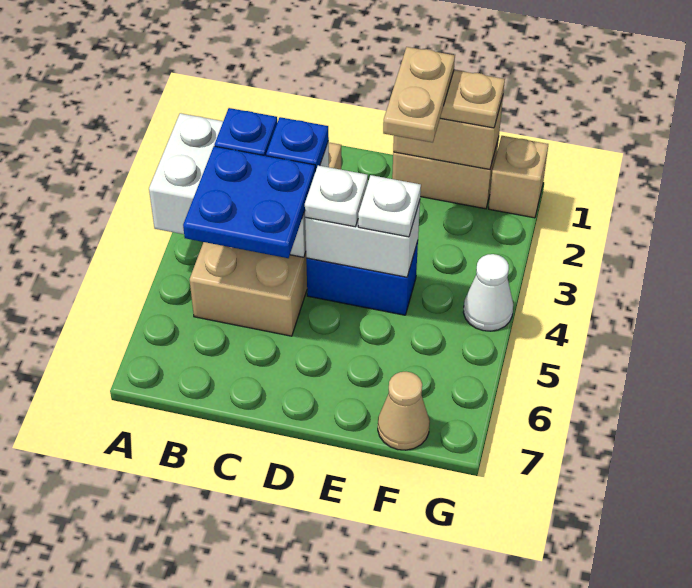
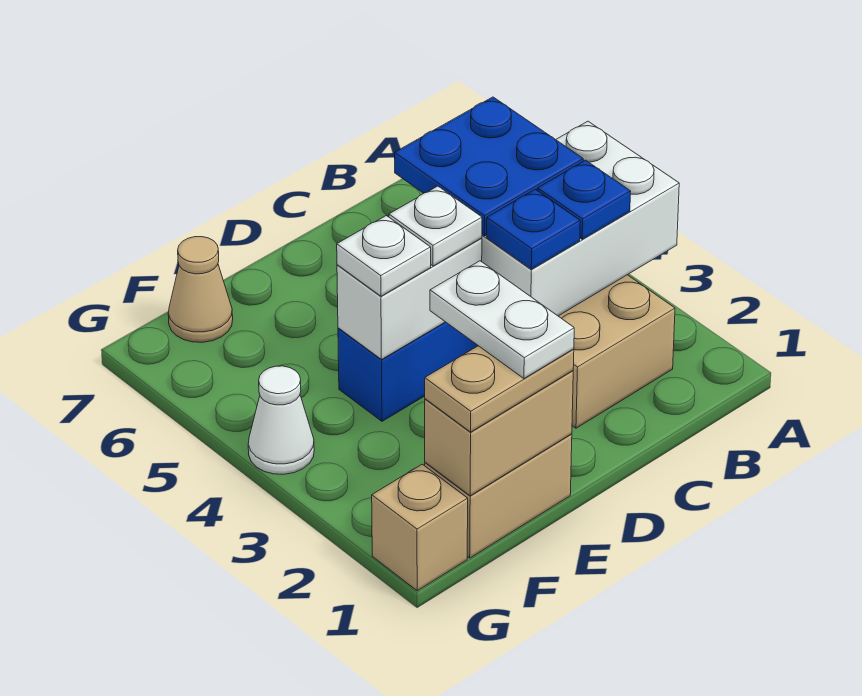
tan plate E1:E2 level 4 -> white plate E1:E2 level 4

